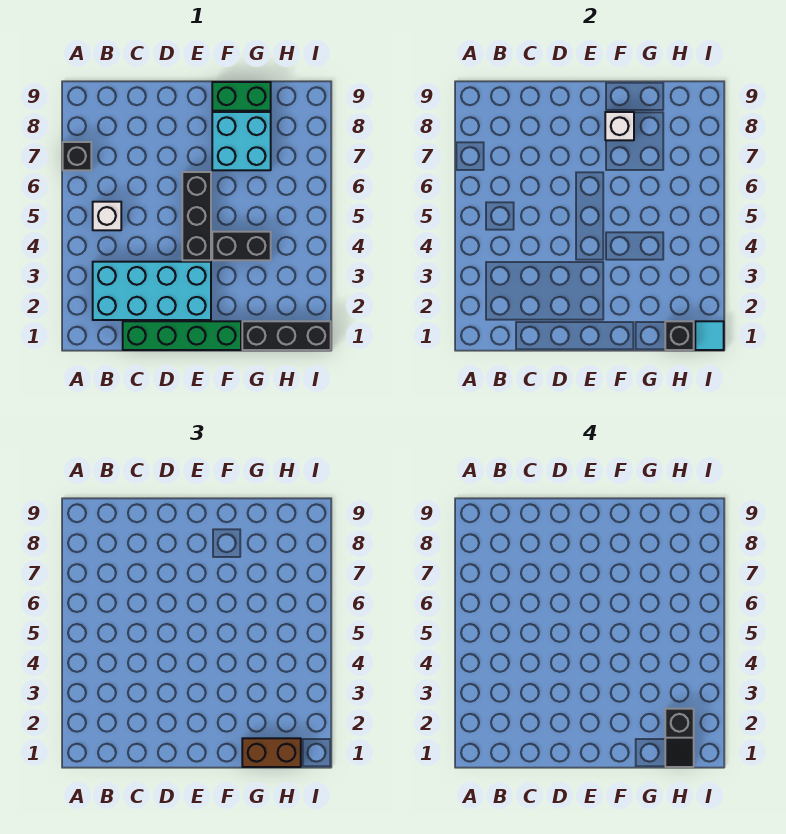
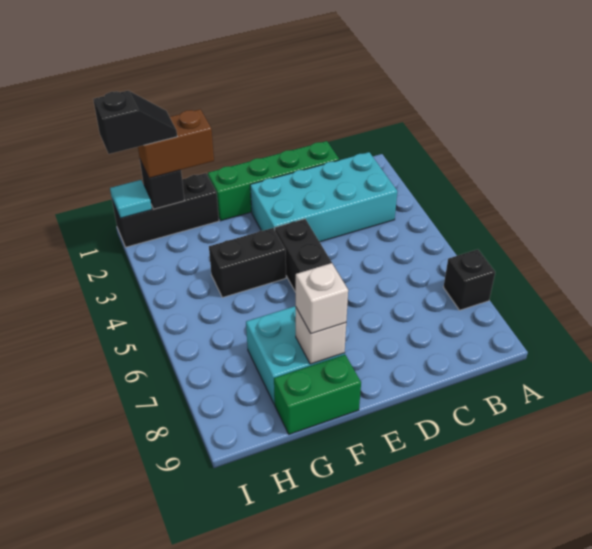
white brick B5 level 1 -> white brick F8 level 3
black slope H1:H2 level 4 top 2 -> black slope H1:I1 level 4 top I

